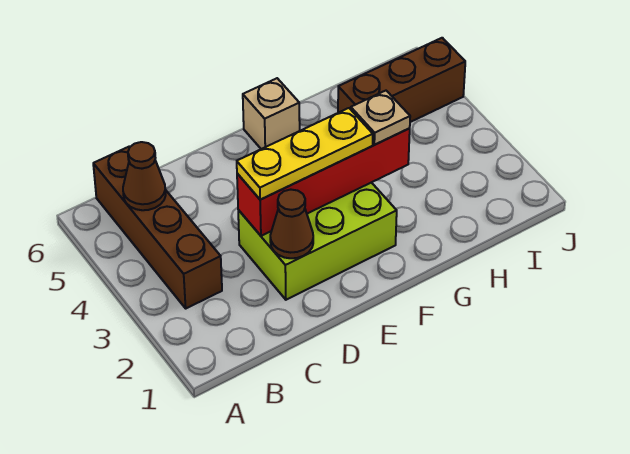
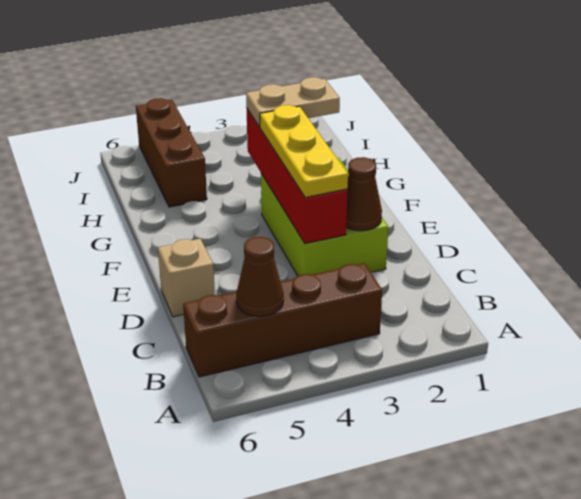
tan brick F6 level 1 -> tan brick D6 level 1
tan plate G3 level 3 -> tan plate G2:G3 level 3

